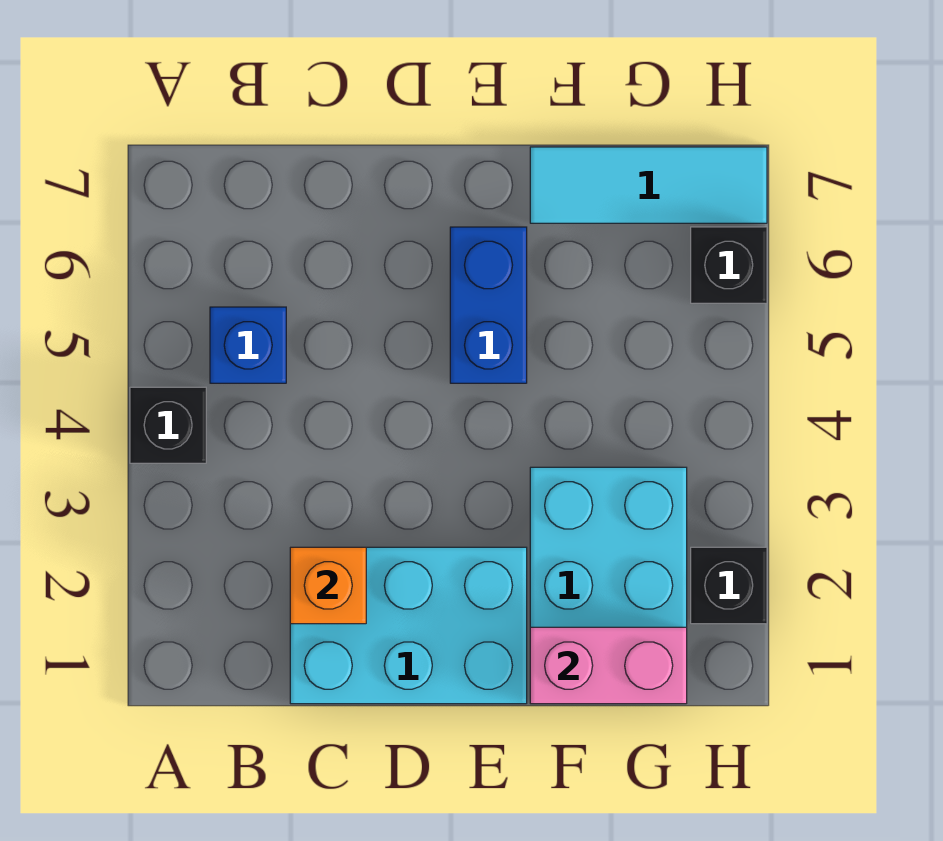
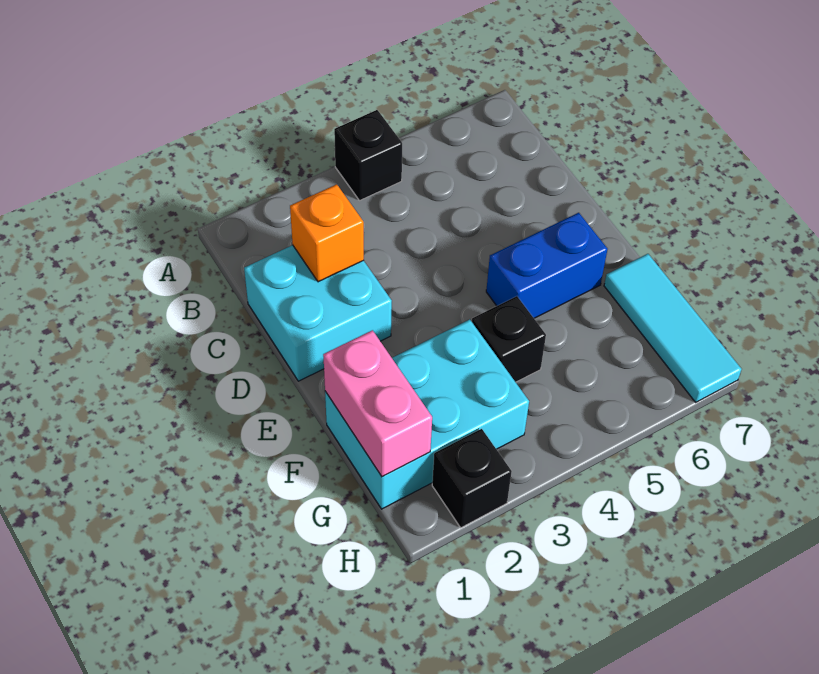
blue brick B5 level 1 -> none
cyan brick C1:E2 level 1 -> cyan brick C1:D2 level 1
black brick H6 level 1 -> black brick F4 level 1

